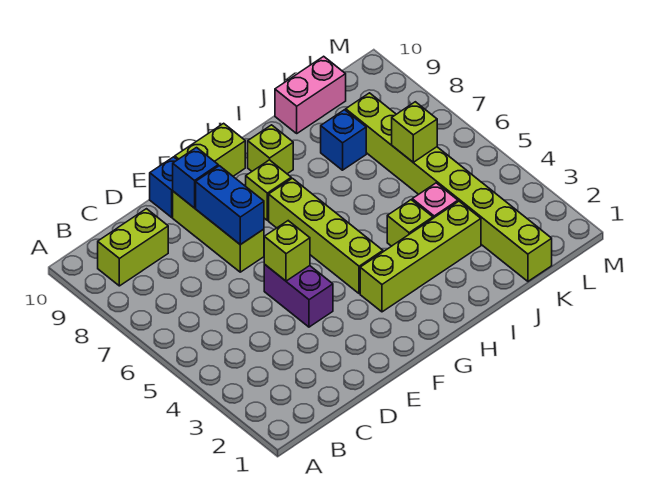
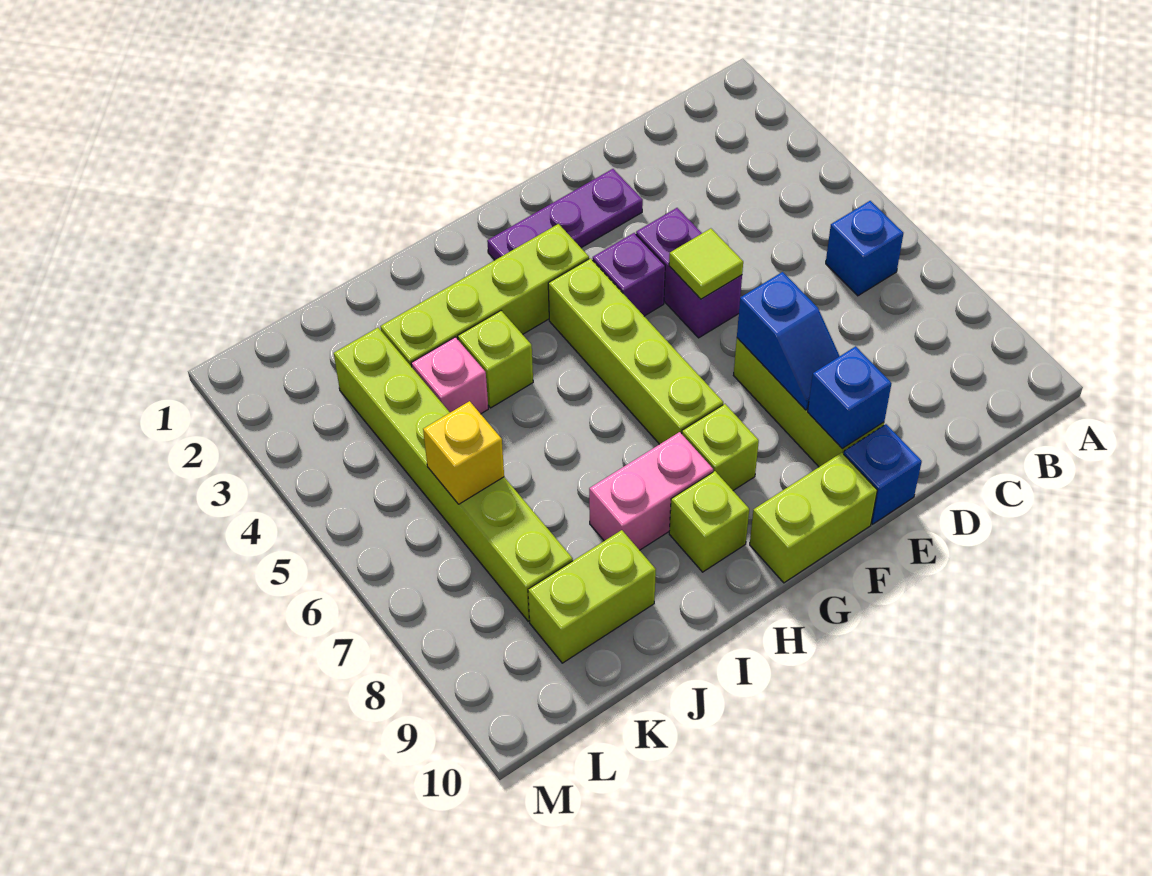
lime brick B9:C9 level 1 -> lime brick J9:K9 level 1
none -> purple plate E2:G2 level 1
lime brick E5 level 2 -> lime tile E5 level 2
blue brick E7:E8 level 2 -> blue slope E7:E8 level 2 top 7
none -> purple brick F4 level 1
blue brick J8 level 1 -> blue brick B6 level 1
pink brick J10:K10 level 1 -> pink brick H8:I8 level 1
lime brick K1:K8 level 1 -> lime brick K3:K8 level 1
lime brick K6 level 2 -> yellow brick K6 level 2

